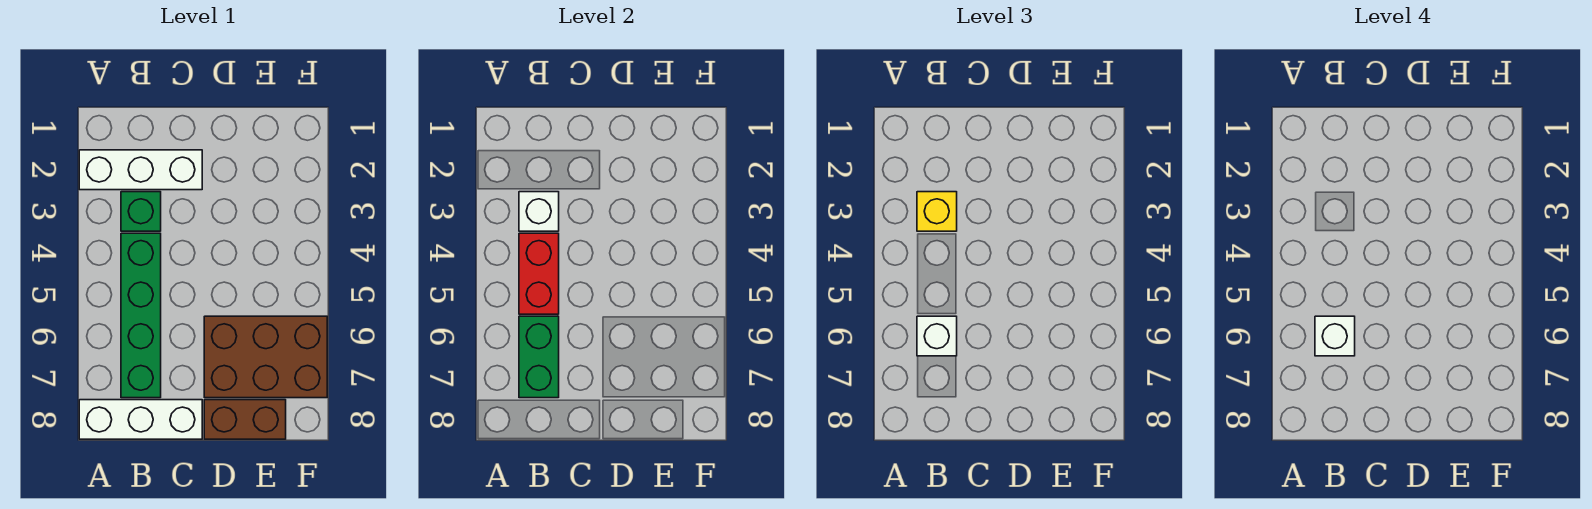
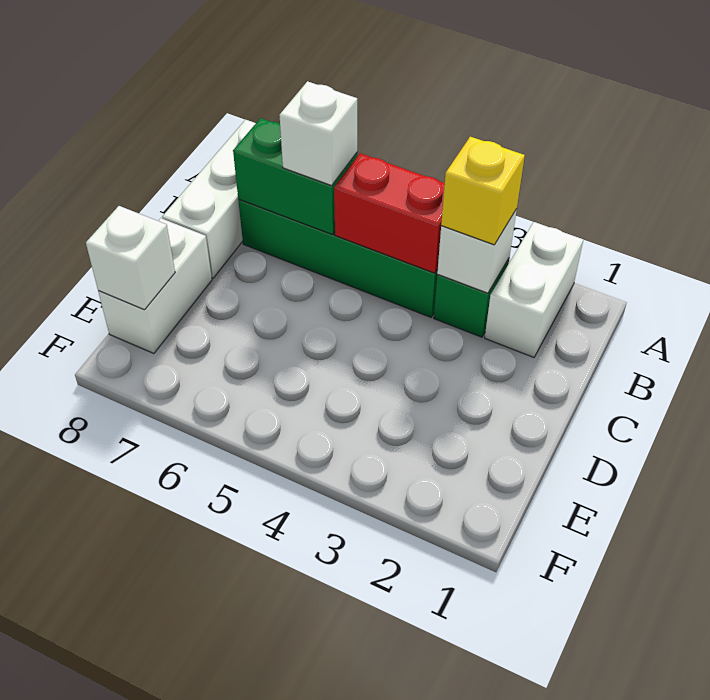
white brick A2:C2 level 1 -> white brick A2:B2 level 1
white brick B6 level 4 -> white brick E8 level 2
brown brick D6:F7 level 1 -> none
brown brick D8:E8 level 1 -> white brick D8:E8 level 1

